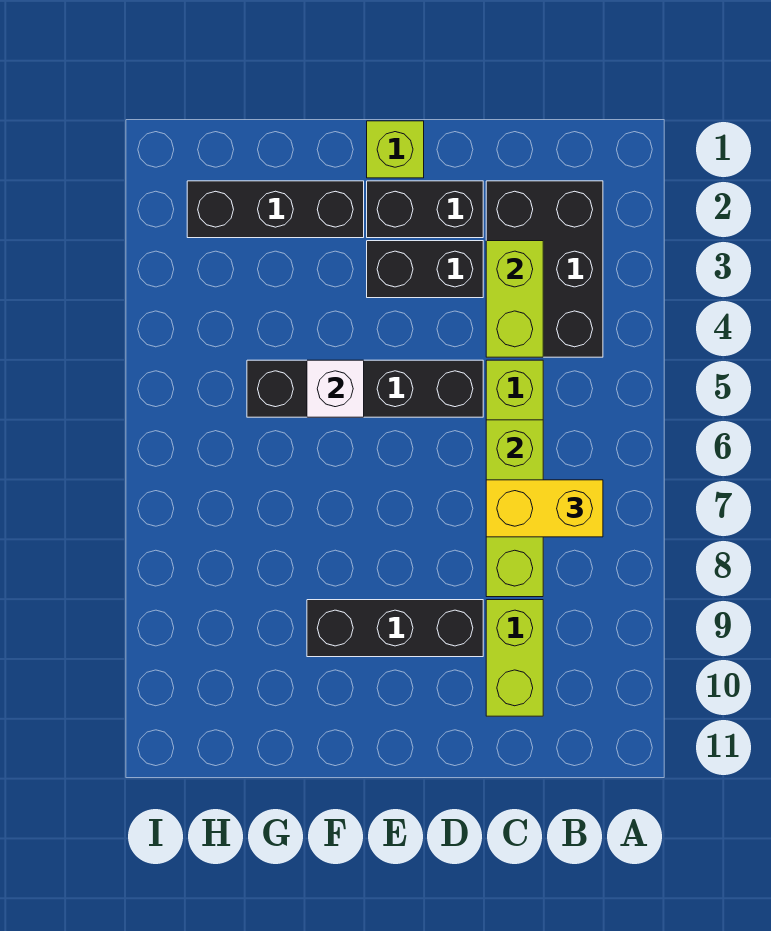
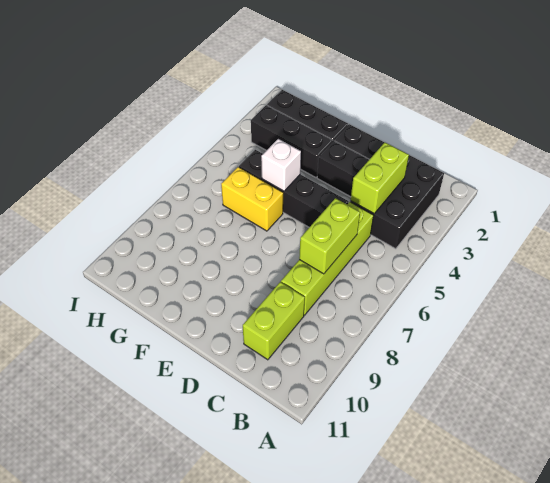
yellow brick B7:C7 level 3 -> yellow brick F6:G6 level 1
black brick D9:F9 level 1 -> black brick F3:H3 level 1
lime brick E1 level 1 -> none

